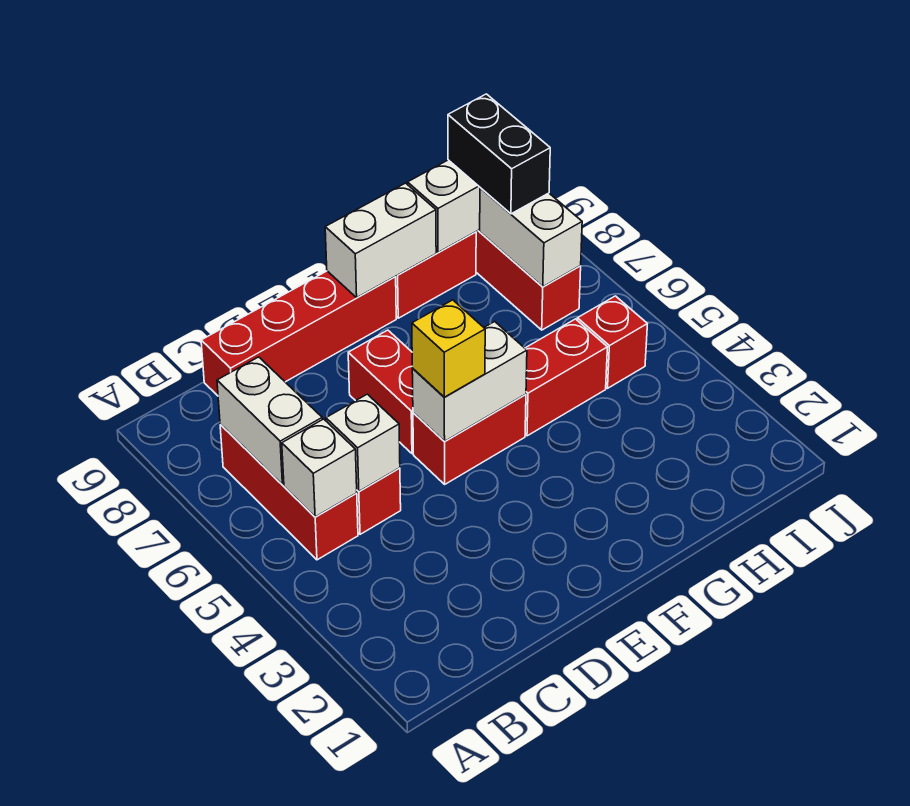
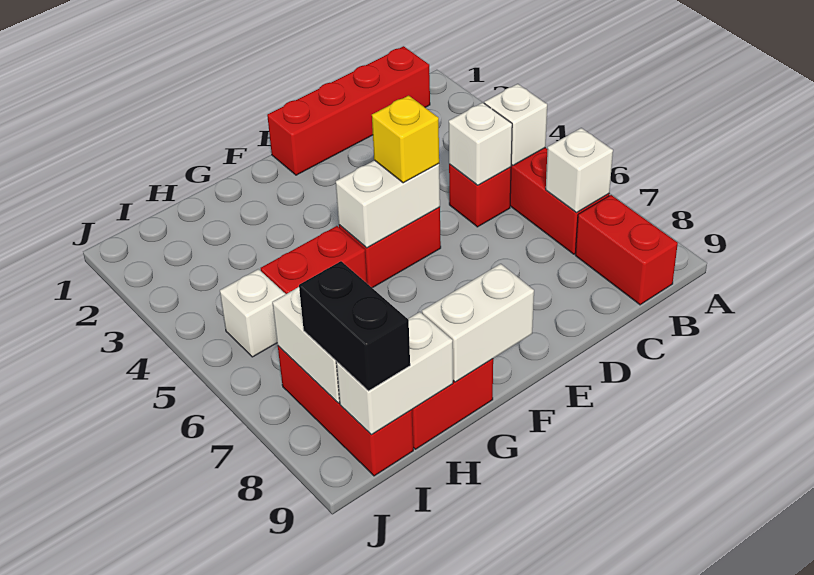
white brick B6:B7 level 2 -> white brick B7 level 2
red brick C9:F9 level 1 -> red brick B1:E1 level 1
red brick E6:E7 level 1 -> red brick B8:B9 level 1
red brick I5 level 1 -> white brick I5 level 1

